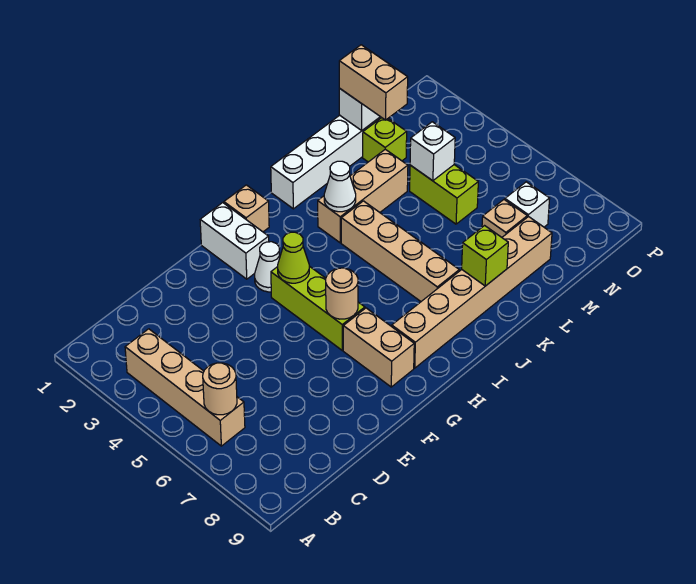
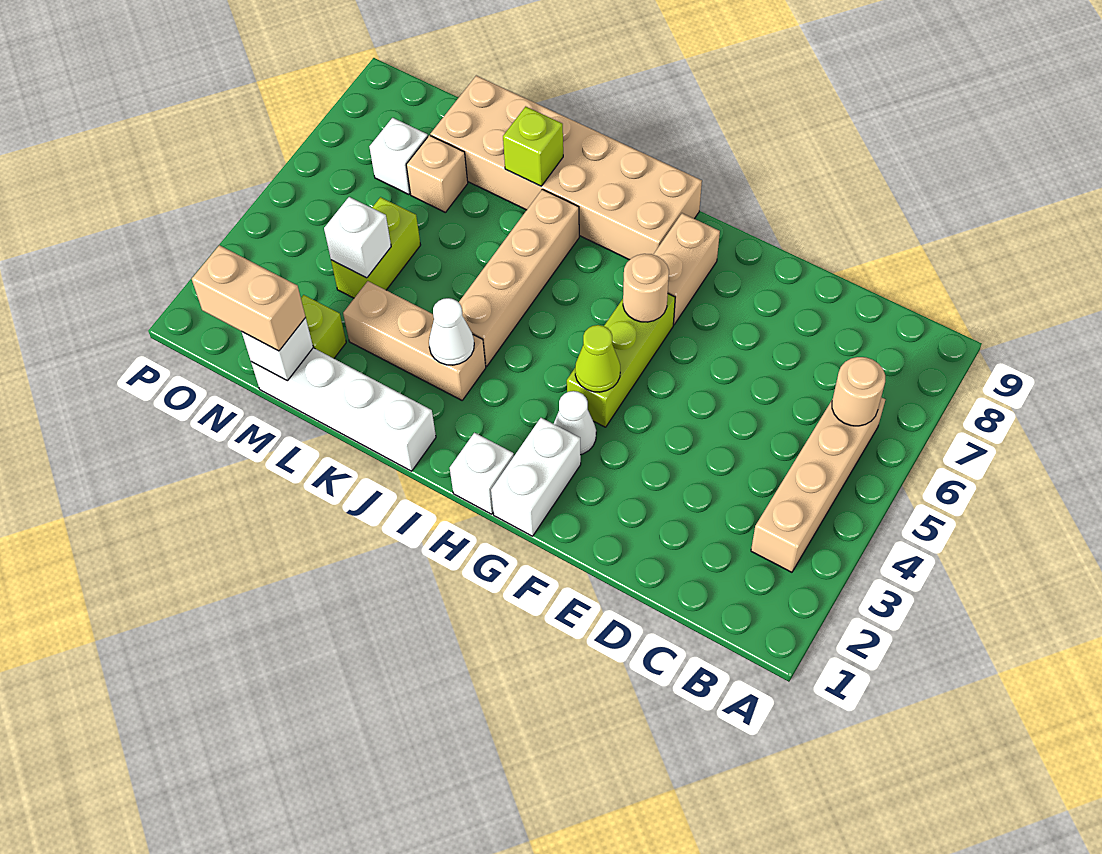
tan brick H1 level 1 -> white brick H1 level 1
tan brick H8:M8 level 1 -> tan brick H8:M9 level 1
tan brick M1:M2 level 3 -> tan brick M1:N1 level 3

